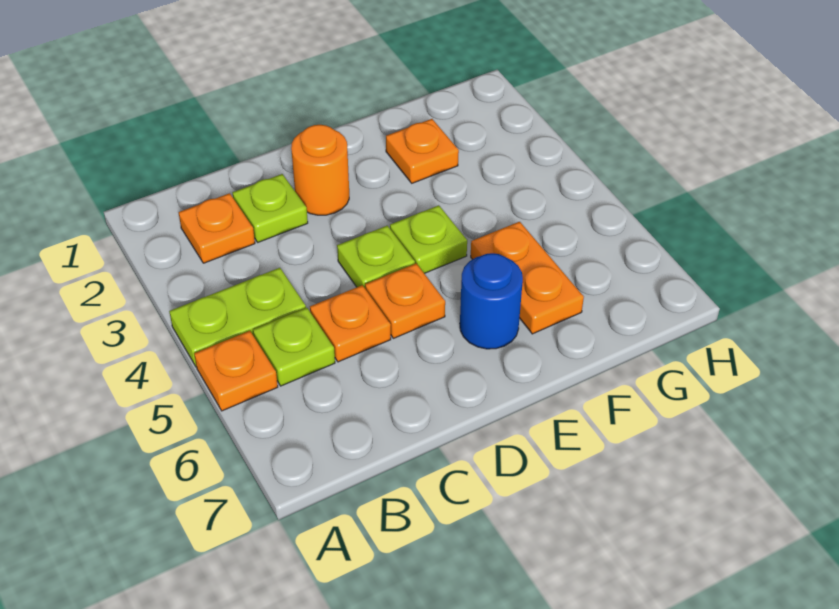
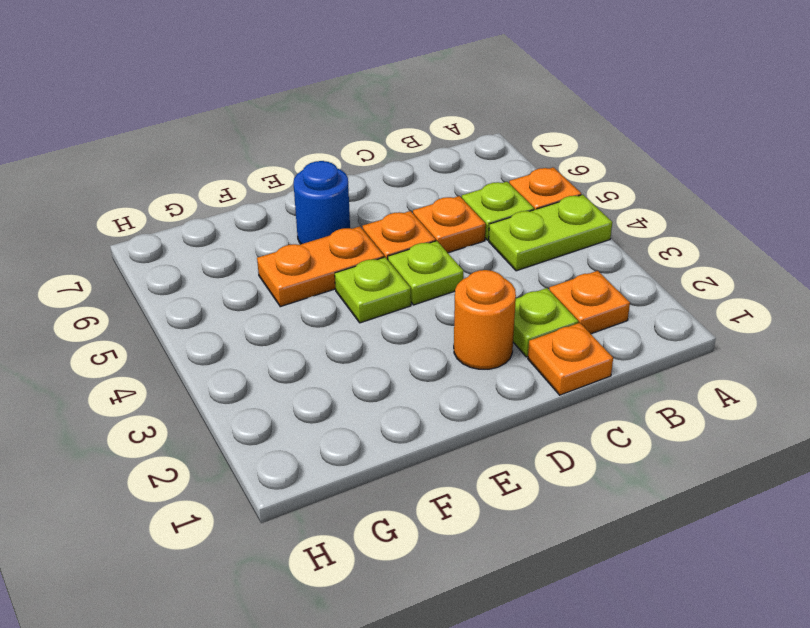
orange plate F2 level 1 -> orange plate C1 level 1
orange plate F5:F6 level 1 -> orange plate E5:F5 level 1

